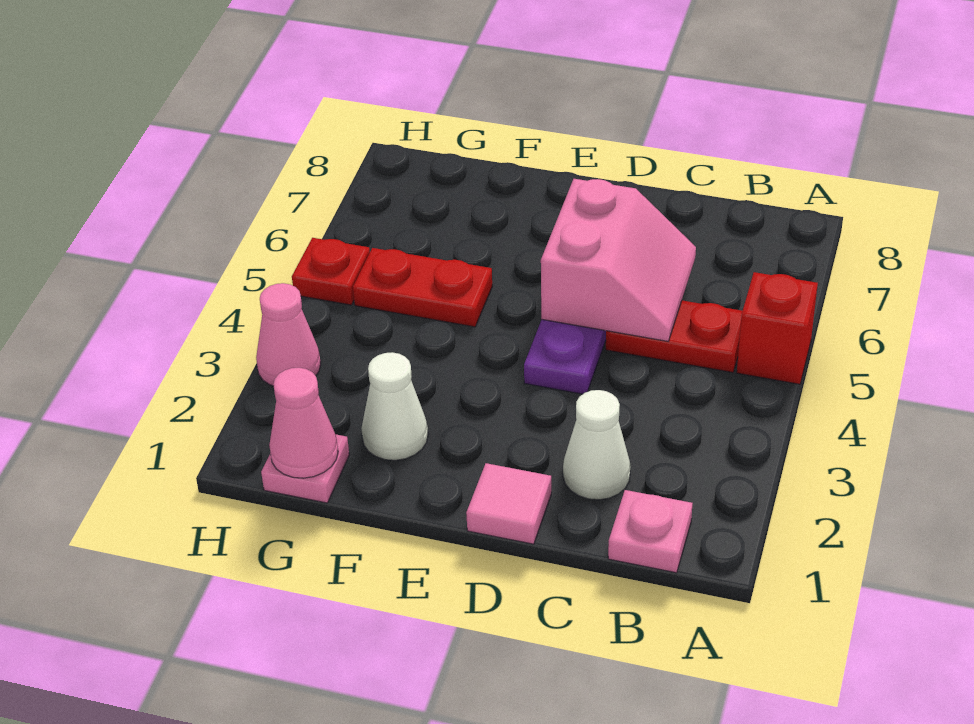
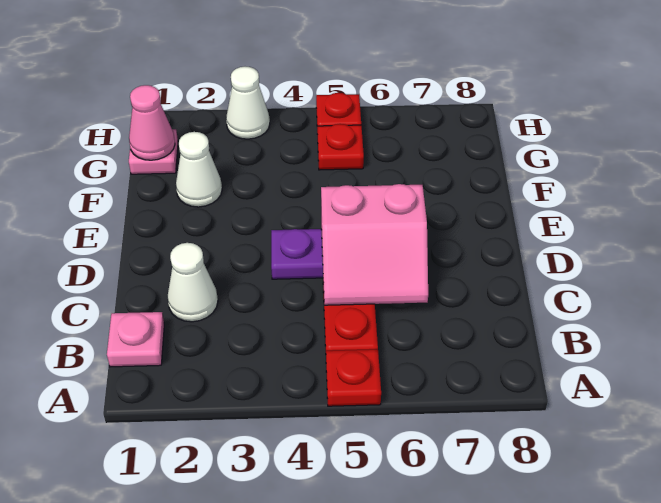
red brick A5 level 1 -> red plate A5 level 1
pink tile D1 level 1 -> none
red plate F5:G5 level 1 -> red plate G5 level 1
pink cone H3 level 1 -> white cone H3 level 1

